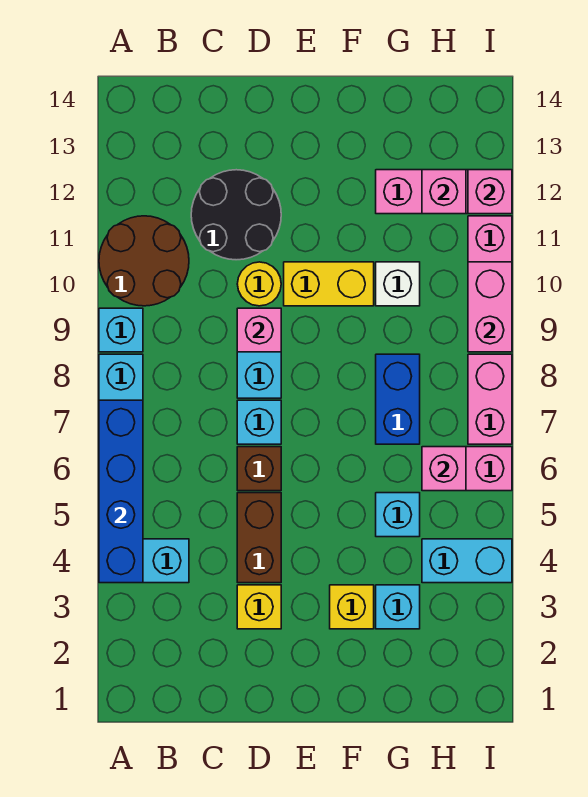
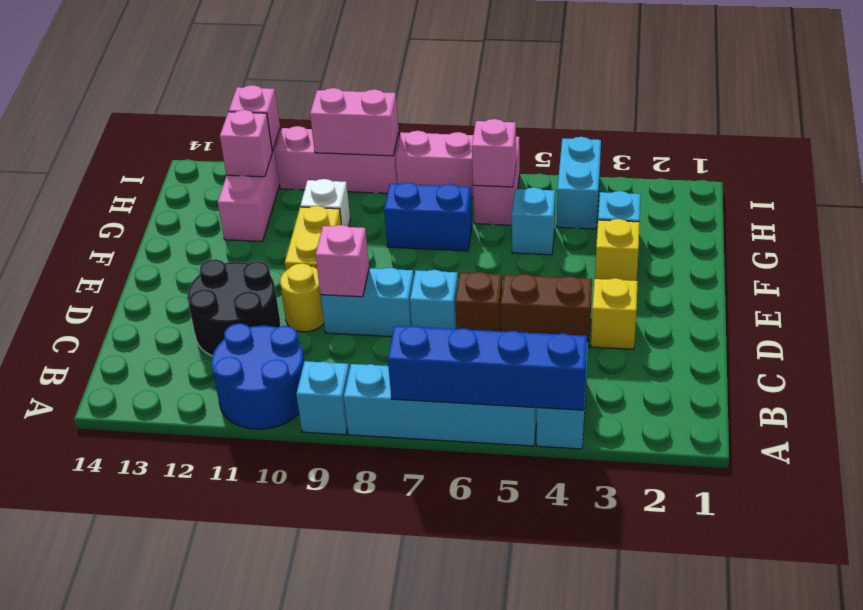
brown round brick A10:B11 level 1 -> blue round brick A10:B11 level 1

